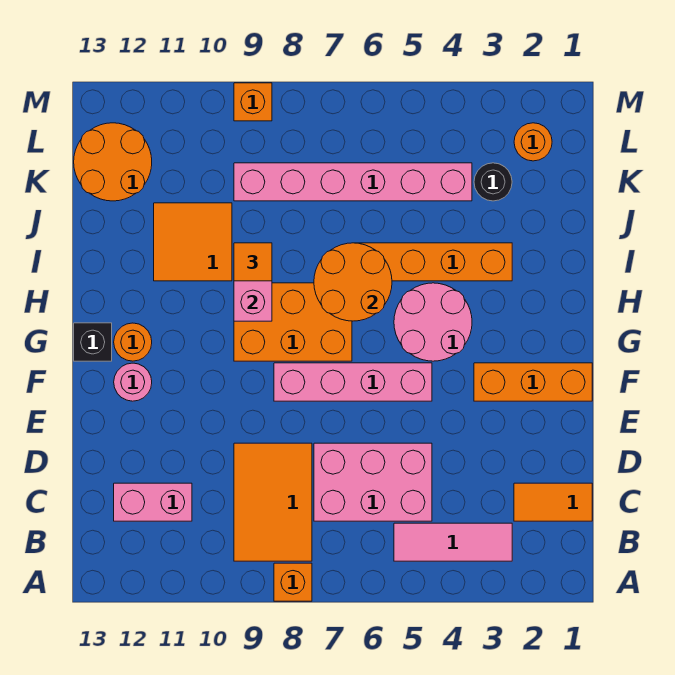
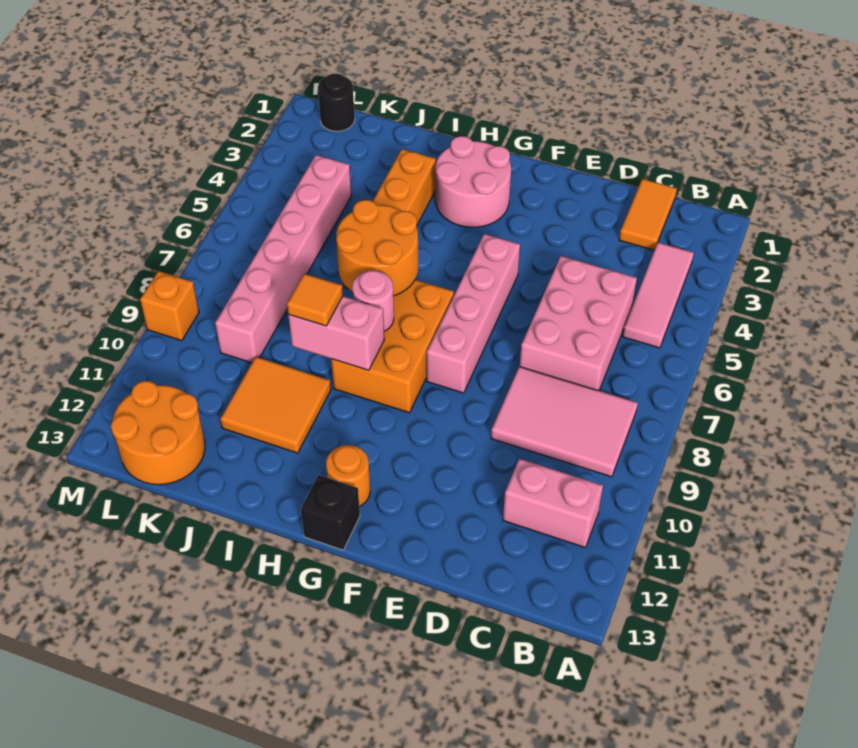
orange brick A8 level 1 -> none
orange tile B8:D9 level 1 -> pink tile B8:D9 level 1
pink brick C11:C12 level 1 -> pink brick B11:C11 level 1
orange brick F1:F3 level 1 -> none
pink round brick F12 level 1 -> pink round brick H8 level 2
pink round brick G4:H5 level 1 -> pink round brick G2:H3 level 1
black round brick K3 level 1 -> black round brick L1 level 1
orange round brick L2 level 1 -> none

